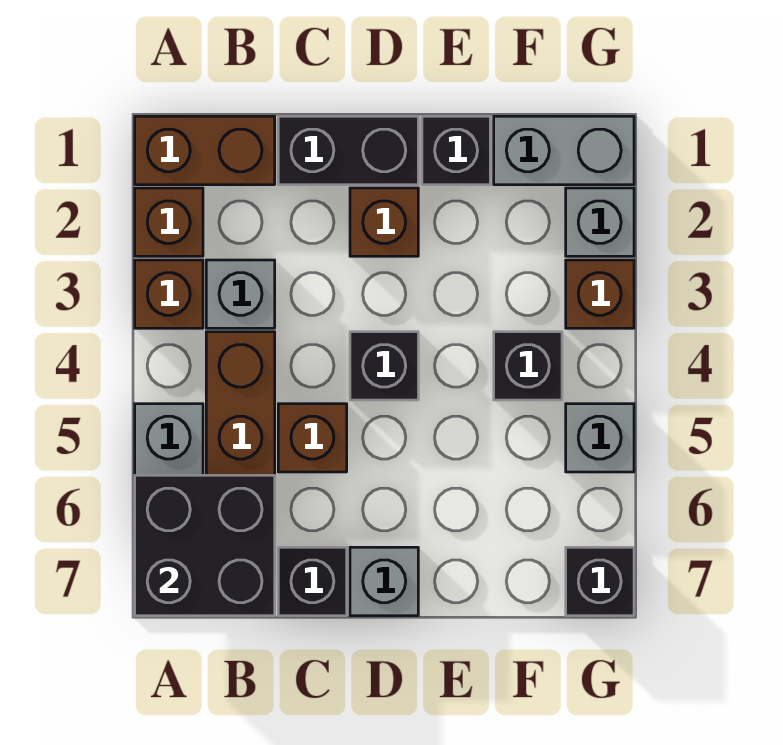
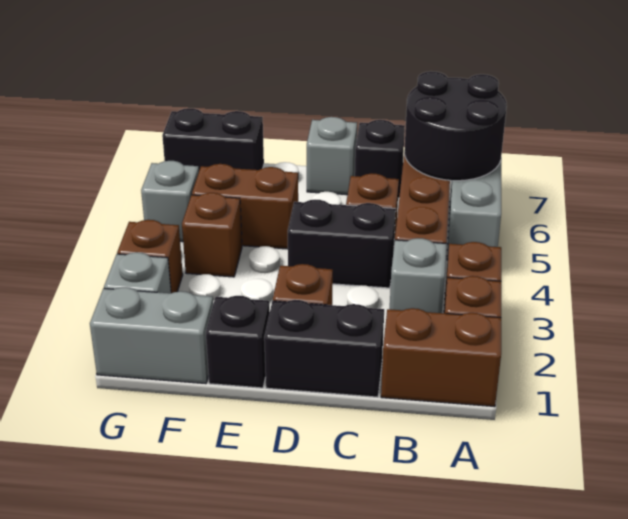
black brick A6:B7 level 2 -> black round brick A6:B7 level 2
black brick D4 level 1 -> black brick C4:D4 level 1
none -> brown brick E5:F5 level 1
black brick F4 level 1 -> brown brick F4 level 1
black brick G7 level 1 -> black brick F7:G7 level 1

